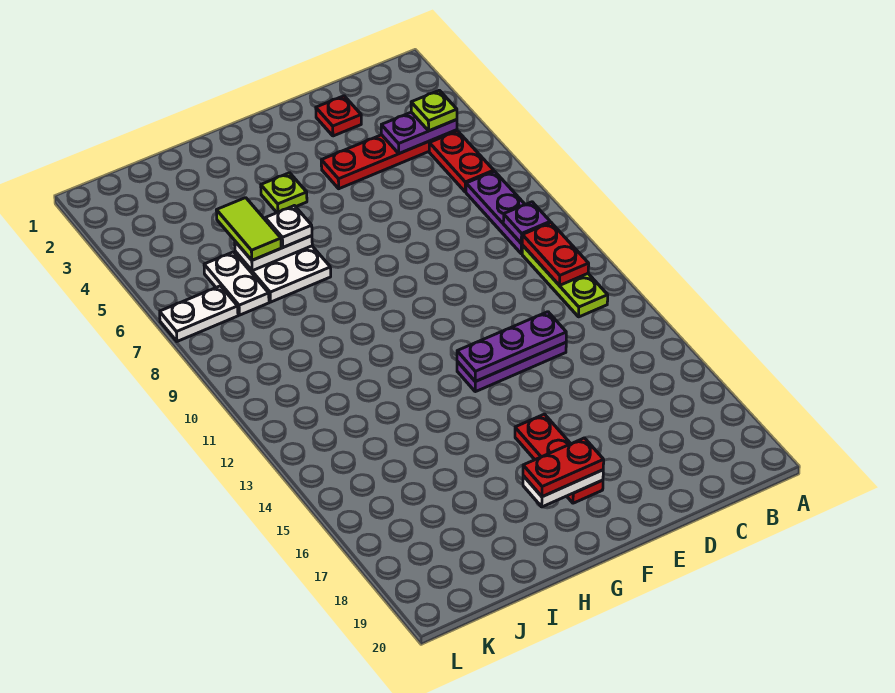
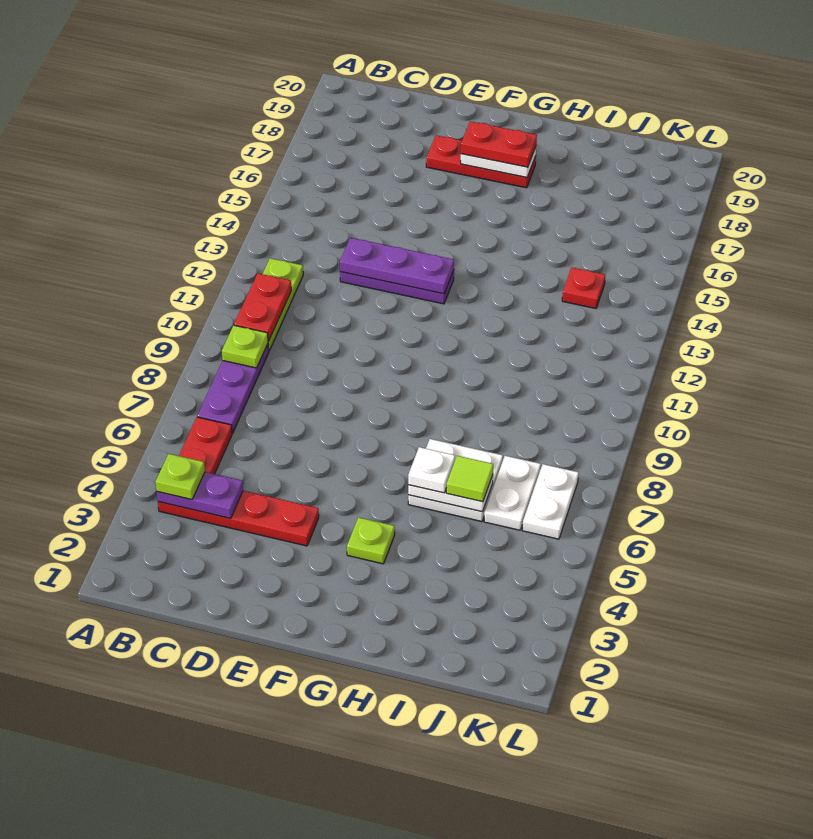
purple plate B9 level 2 -> lime plate B9 level 2
red plate D2 level 1 -> red plate J14 level 1
red plate F16:F18 level 1 -> red plate E18:G18 level 1
lime tile I5:I6 level 3 -> lime tile I6 level 3
white plate K7:L7 level 1 -> white plate K6:K7 level 1

